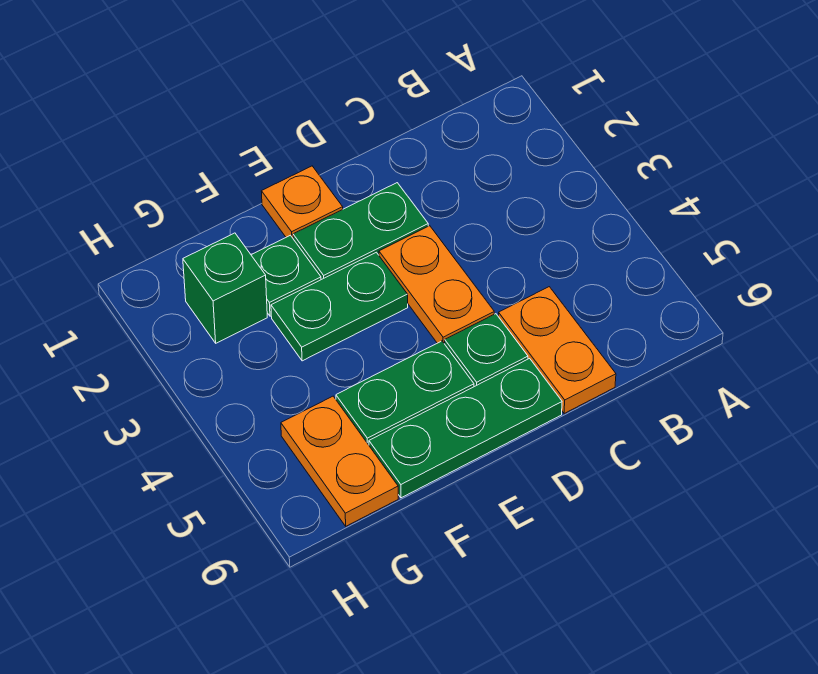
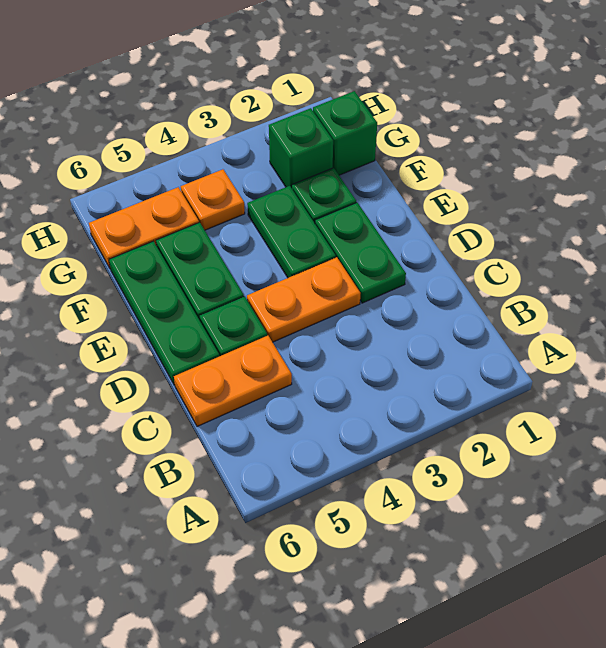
orange plate E1 level 1 -> orange plate G4 level 1
none -> green brick G1 level 1

